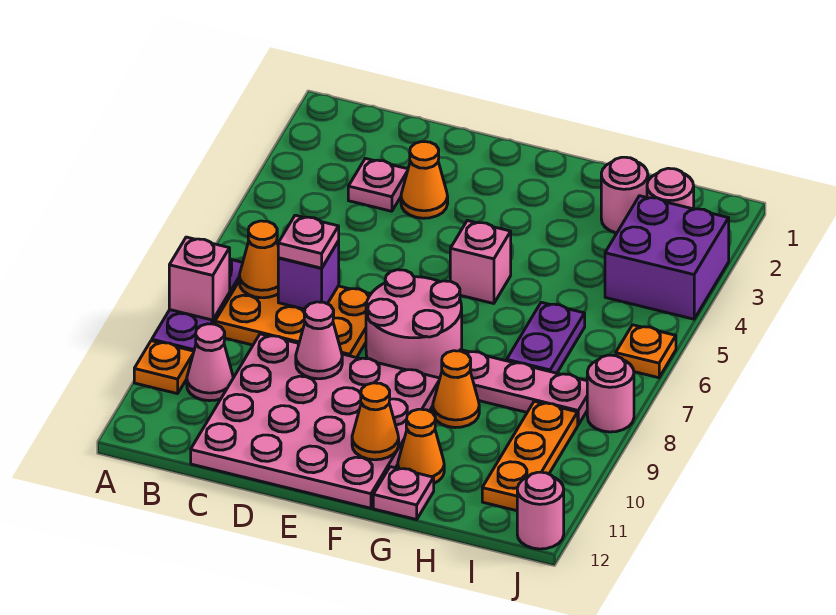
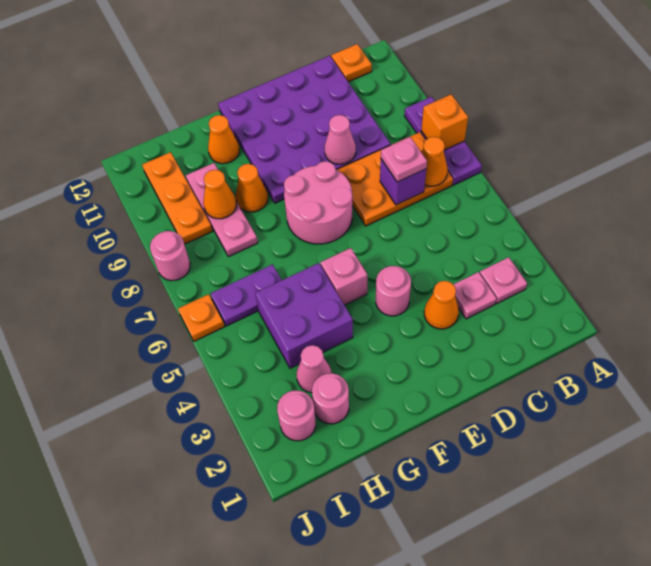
pink brick A8 level 2 -> orange brick A8 level 2
orange plate A10 level 1 -> orange plate B12 level 1
pink cone B10 level 1 -> pink cone H3 level 1
pink plate C9:F12 level 1 -> purple plate C9:F12 level 1
orange cone F11 level 2 -> orange cone H9 level 2
pink plate G8:I8 level 1 -> pink plate H8:H10 level 1
pink plate G12 level 1 -> pink plate B3 level 1
purple plate H6:H7 level 1 -> purple plate H6:I6 level 1
purple brick I3:J4 level 1 -> purple brick G4:H5 level 1
pink round brick J12 level 1 -> pink round brick E4 level 1

